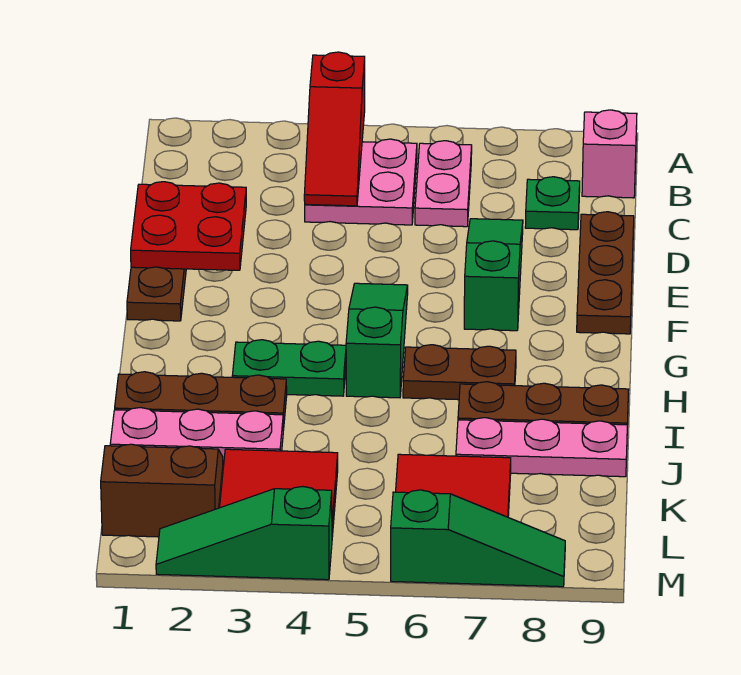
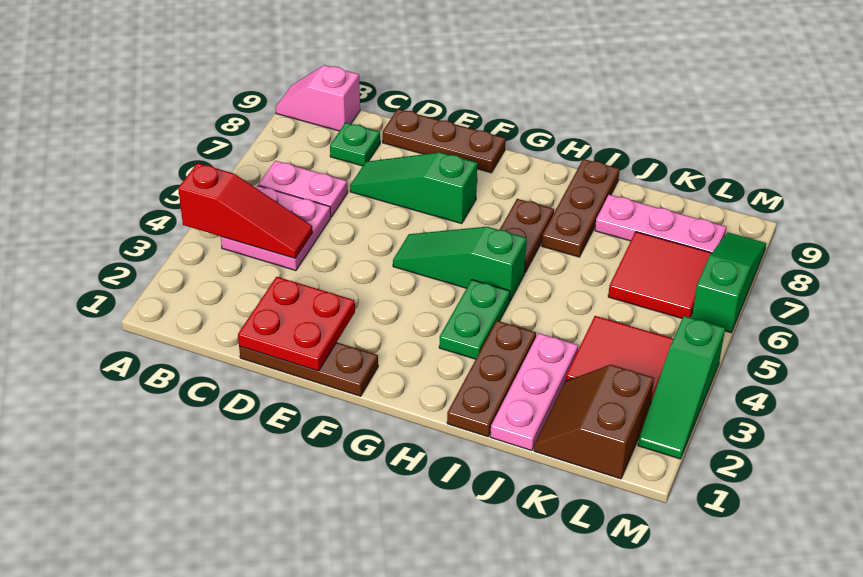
pink plate J7:J9 level 1 -> pink plate J8:L8 level 1

